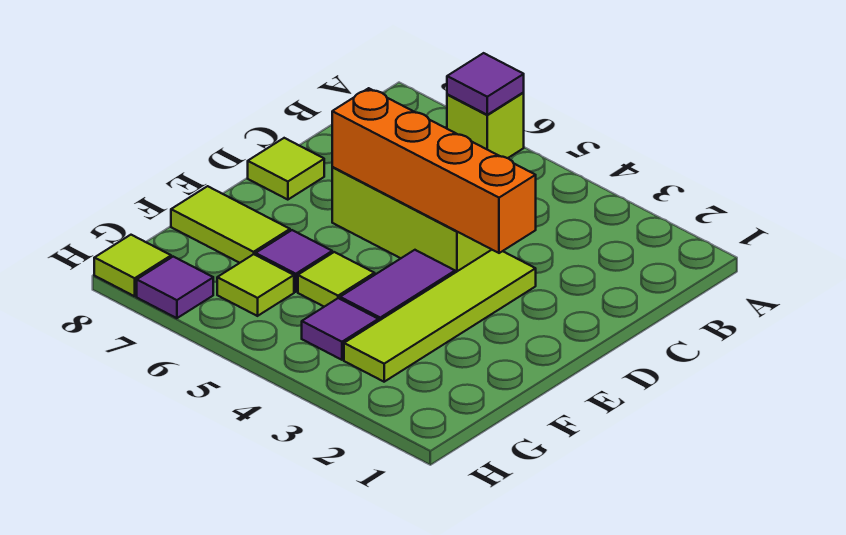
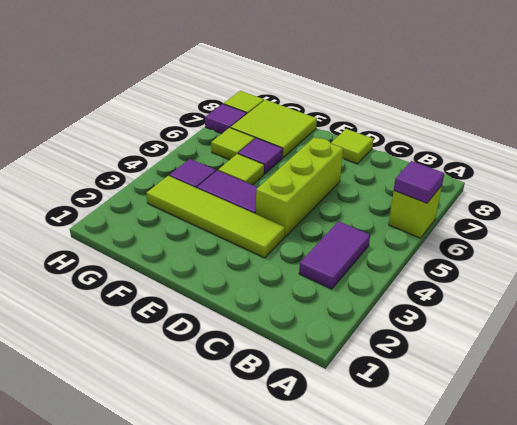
none -> purple tile B3:B4 level 1
orange brick D3:D6 level 2 -> none
lime tile F7:F8 level 1 -> lime tile F7:G8 level 1

